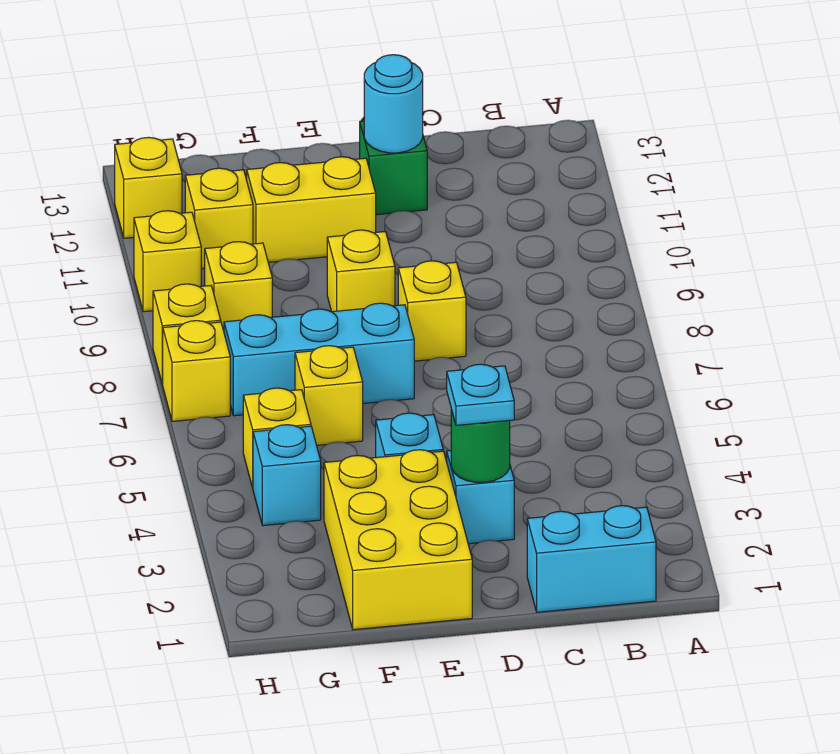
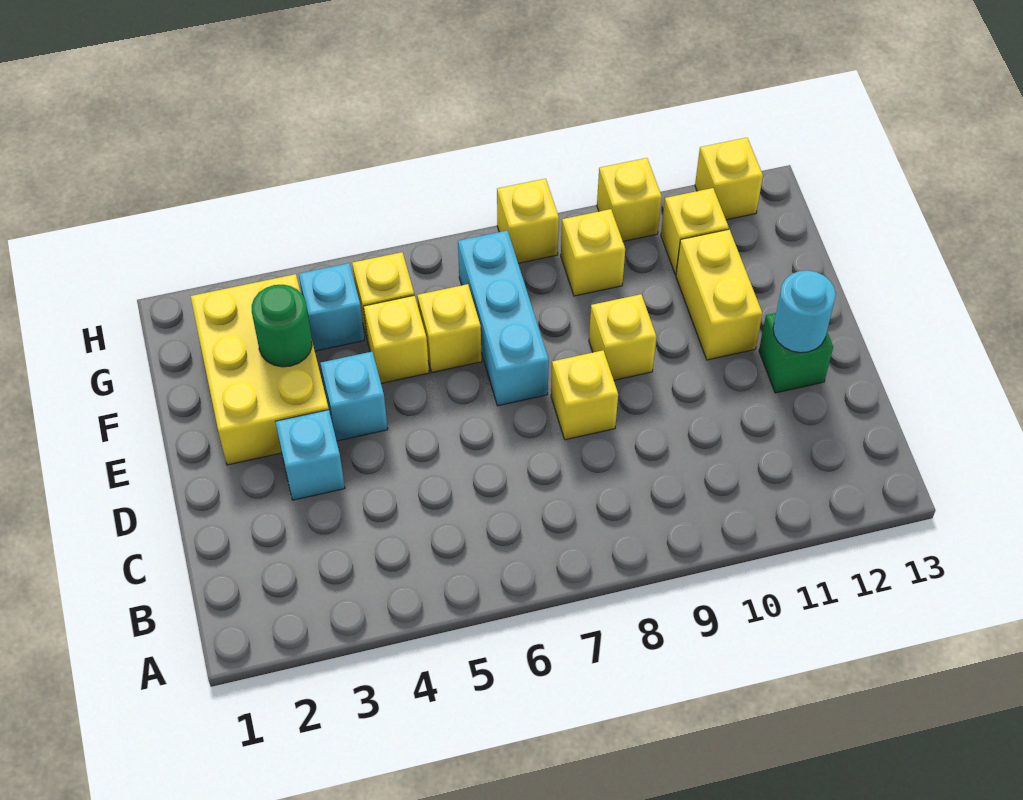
cyan brick B1:C1 level 1 -> none
green round brick D3 level 2 -> green round brick F3 level 2
cyan plate D3 level 3 -> none
yellow brick E1:F3 level 1 -> yellow brick E2:G3 level 1
yellow brick H7 level 1 -> yellow brick F5 level 1

